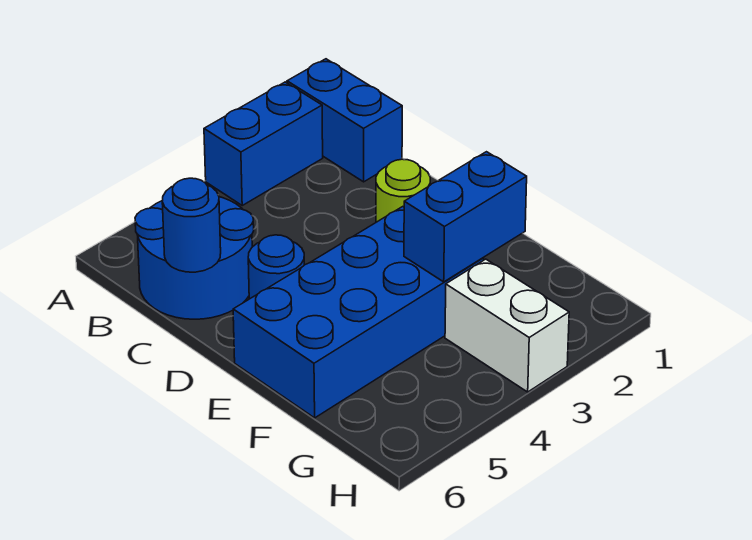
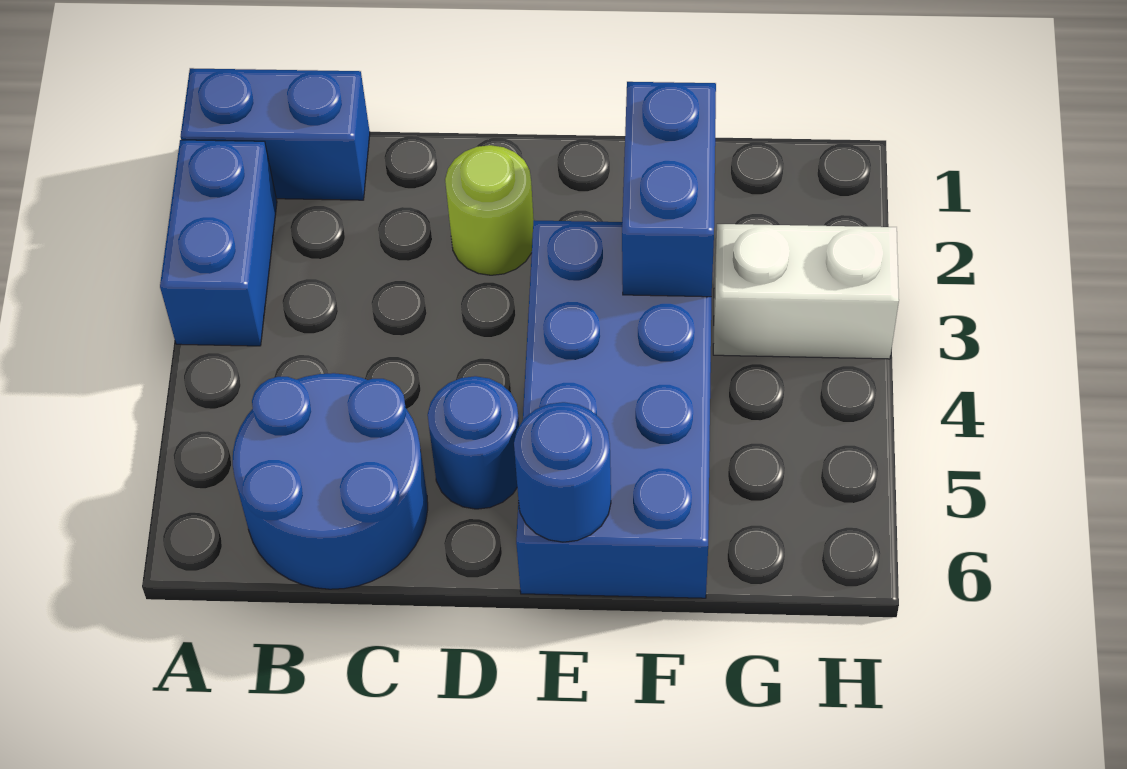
blue round brick C6 level 2 -> blue round brick E6 level 2

